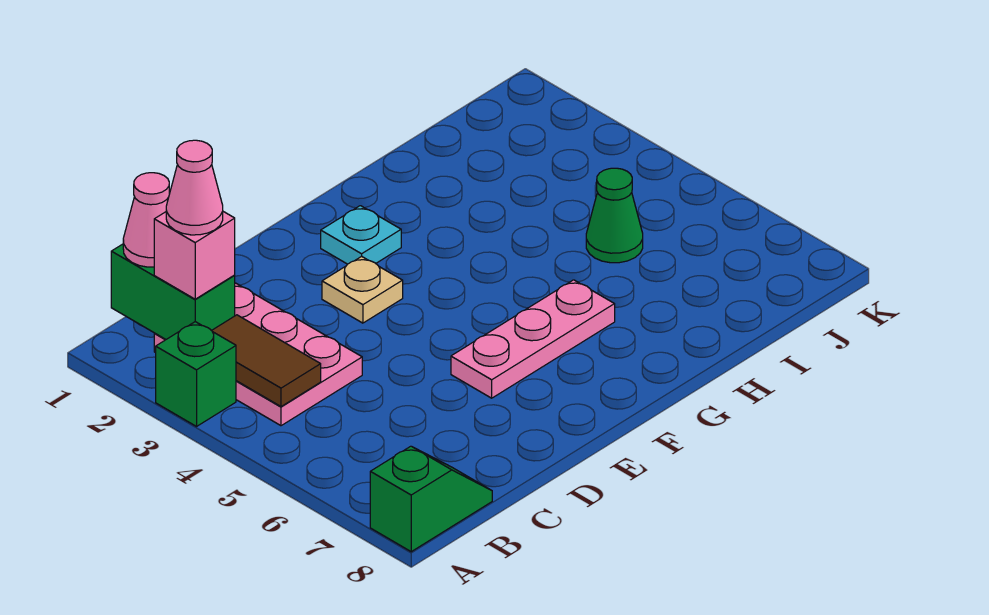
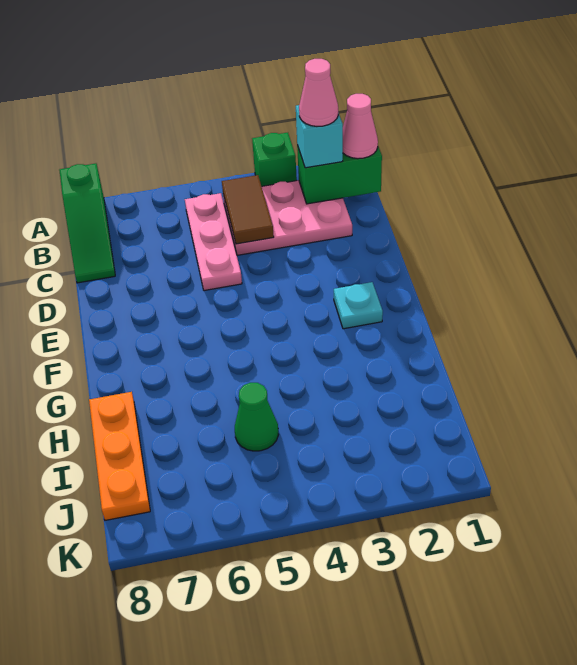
green slope A8:B8 level 1 top A -> green slope A8:C8 level 1 top A
pink brick B2 level 3 -> cyan brick B2 level 3
brown tile B3:B4 level 2 -> brown tile B4:C4 level 2
tan plate E3 level 1 -> none
pink plate E6:G6 level 1 -> pink plate B5:D5 level 1
none -> orange plate H8:J8 level 1

